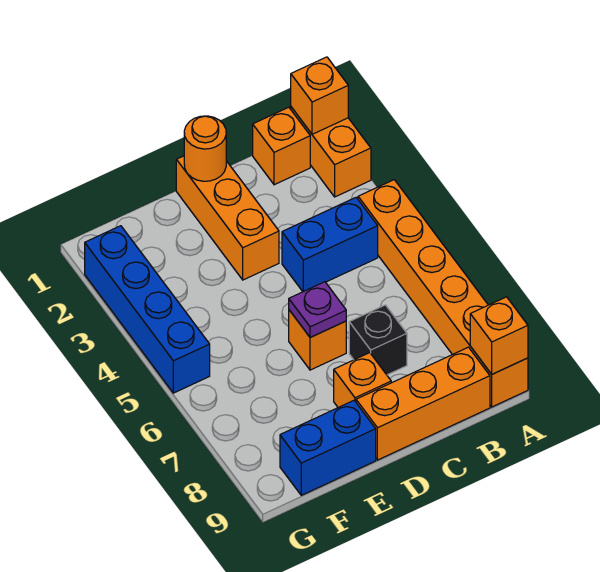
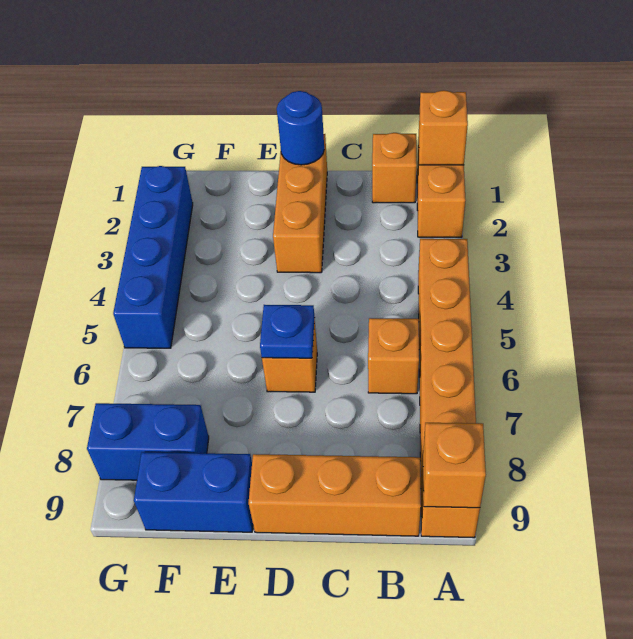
blue brick B4:C4 level 1 -> blue brick F8:G8 level 1
black brick C7 level 1 -> none
orange round brick D1 level 2 -> blue round brick D1 level 2
purple plate D6 level 2 -> blue plate D6 level 2
orange brick D8 level 1 -> orange brick B6 level 1

